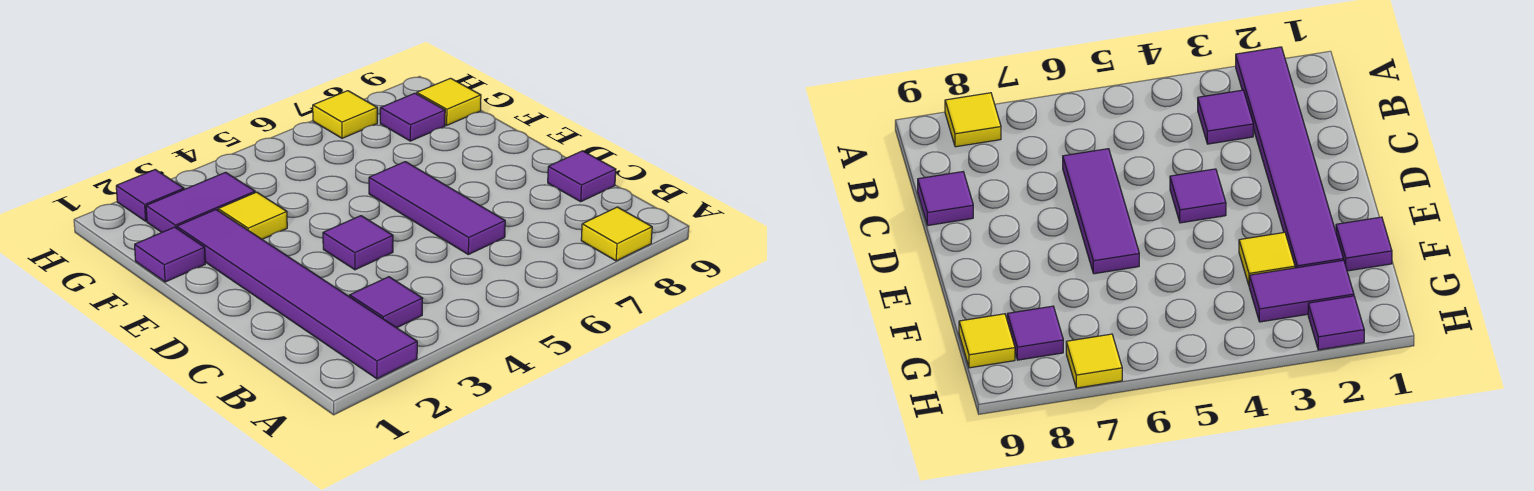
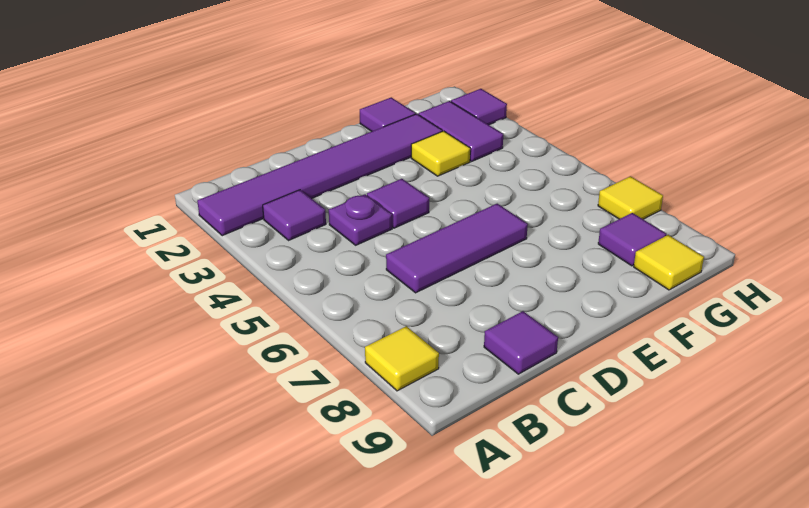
none -> purple plate C4 level 1

